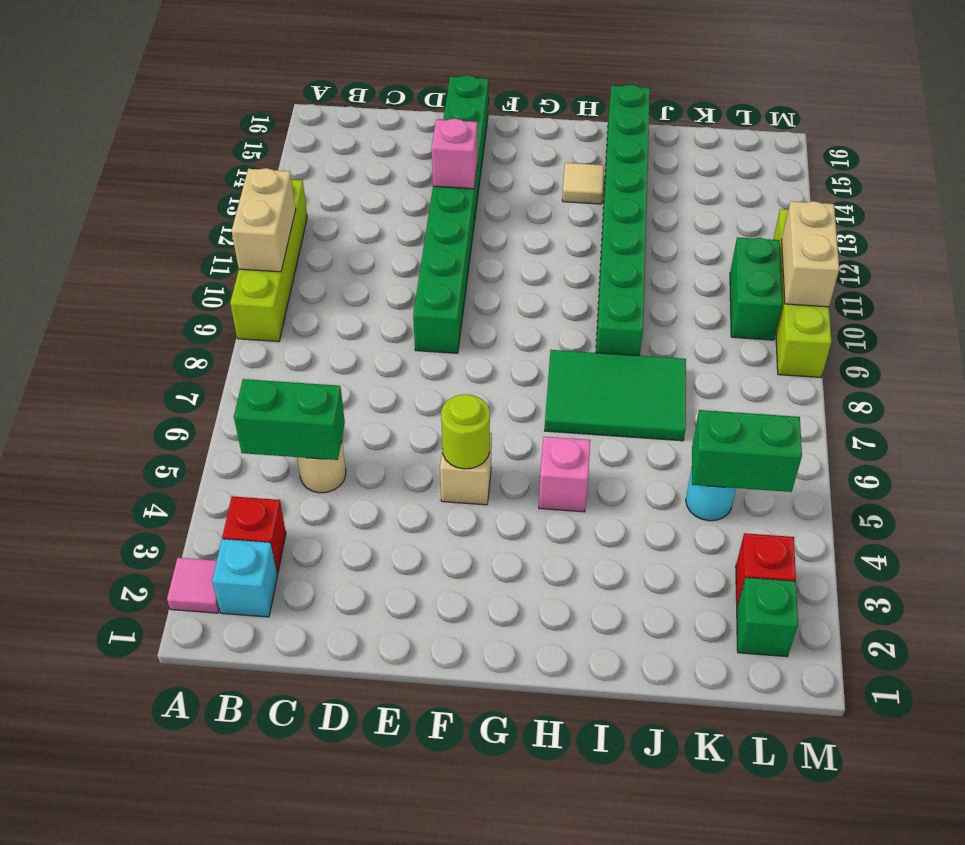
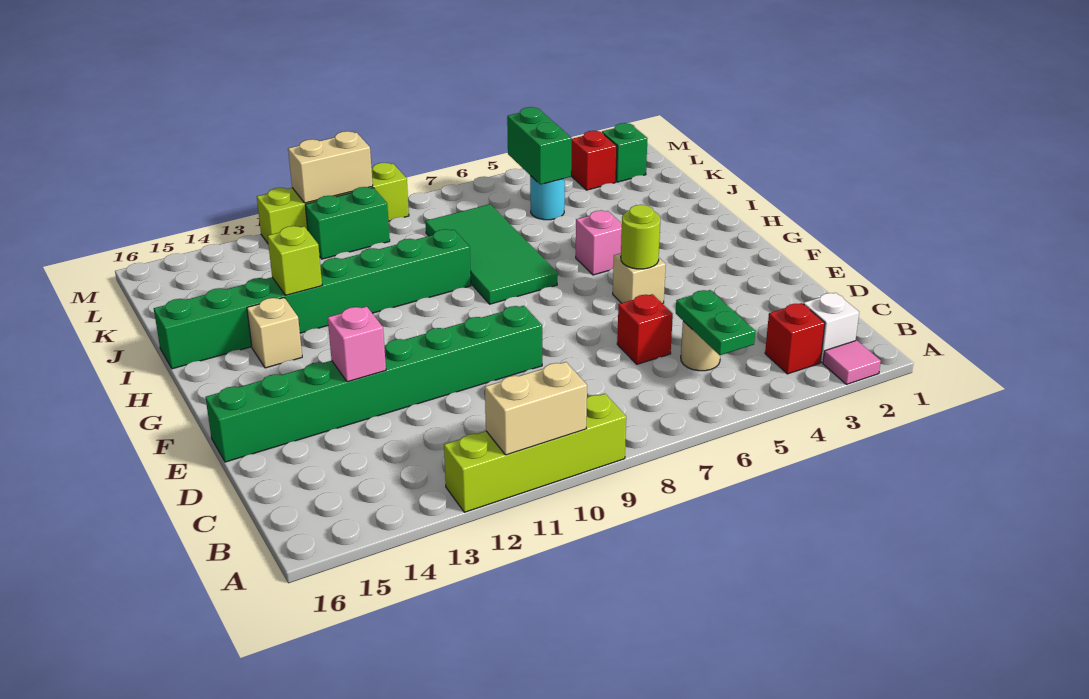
cyan brick B2 level 1 -> white brick B2 level 1
green brick B5:C5 level 2 -> green plate B5:C5 level 2
none -> red brick D6 level 1
green tile H7:J8 level 1 -> green tile H7:K8 level 1
tan tile H14 level 1 -> tan brick H14 level 1
none -> lime brick I13 level 2

